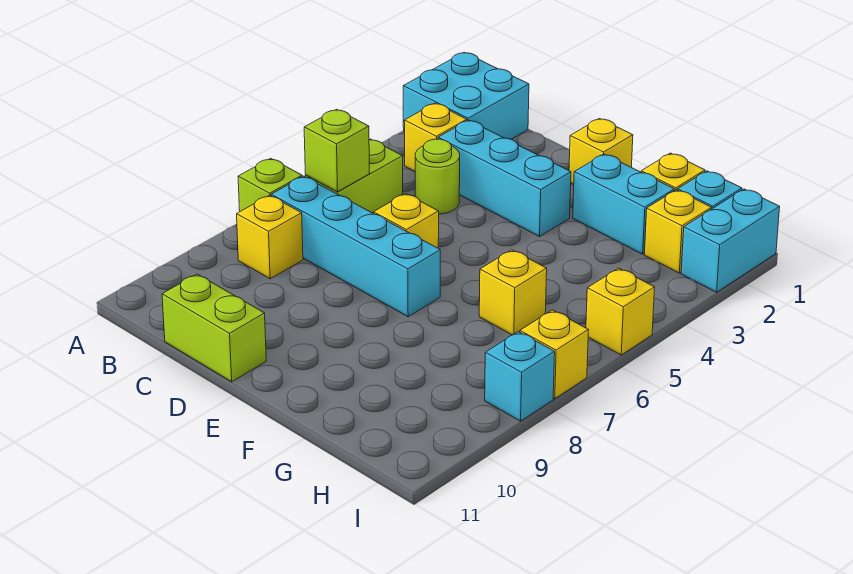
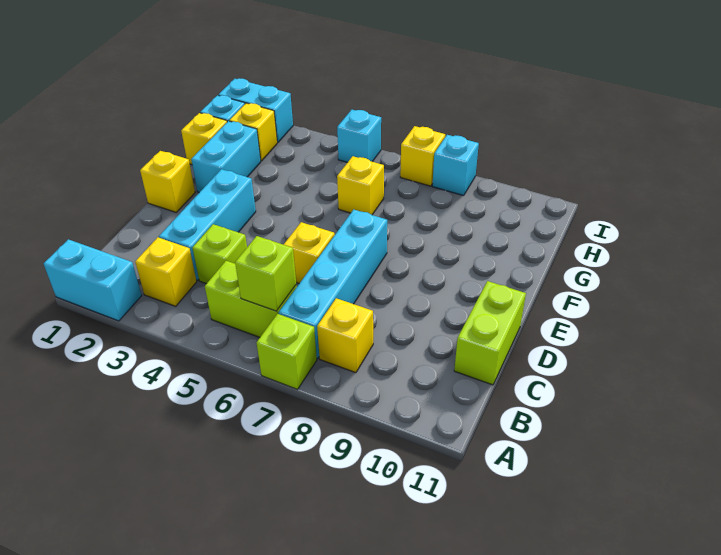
cyan brick A1:B2 level 1 -> cyan brick A1:A2 level 1
lime round brick C4 level 1 -> lime brick C4 level 1
yellow brick I5 level 1 -> cyan brick I5 level 1

